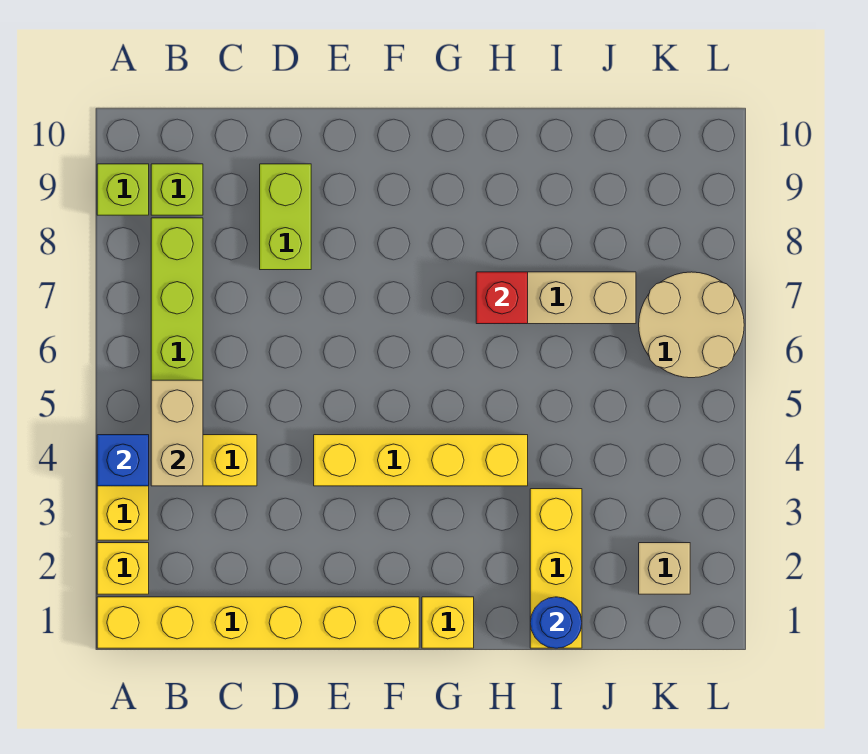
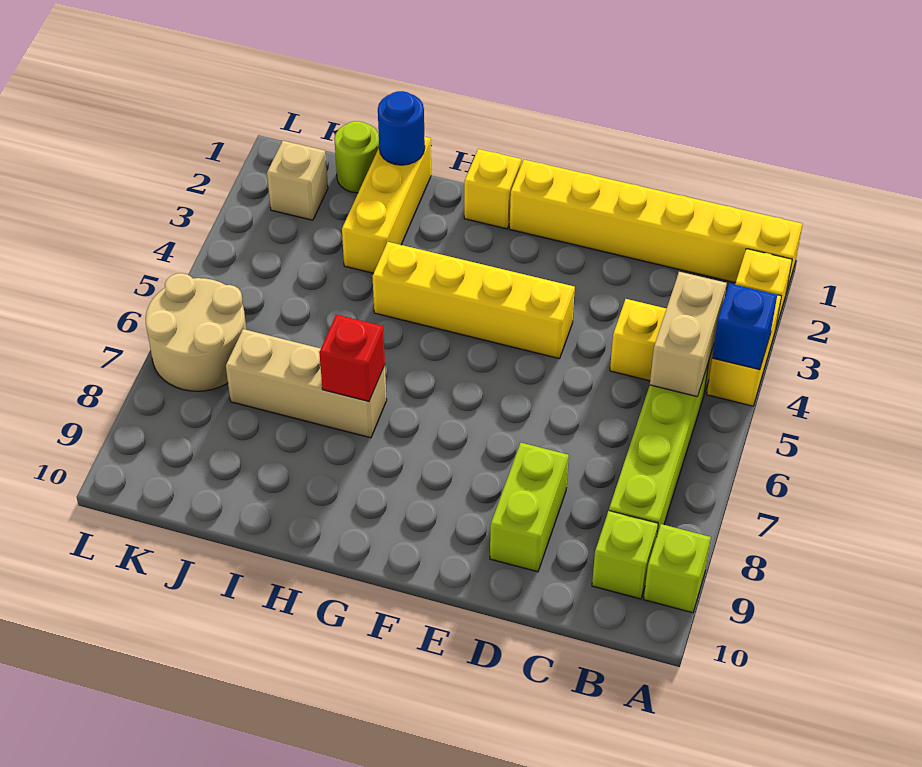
none -> lime round brick J1 level 1

